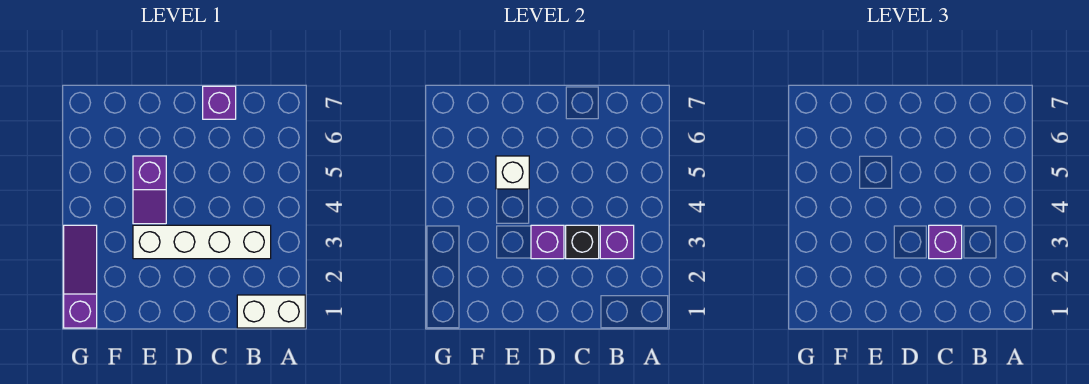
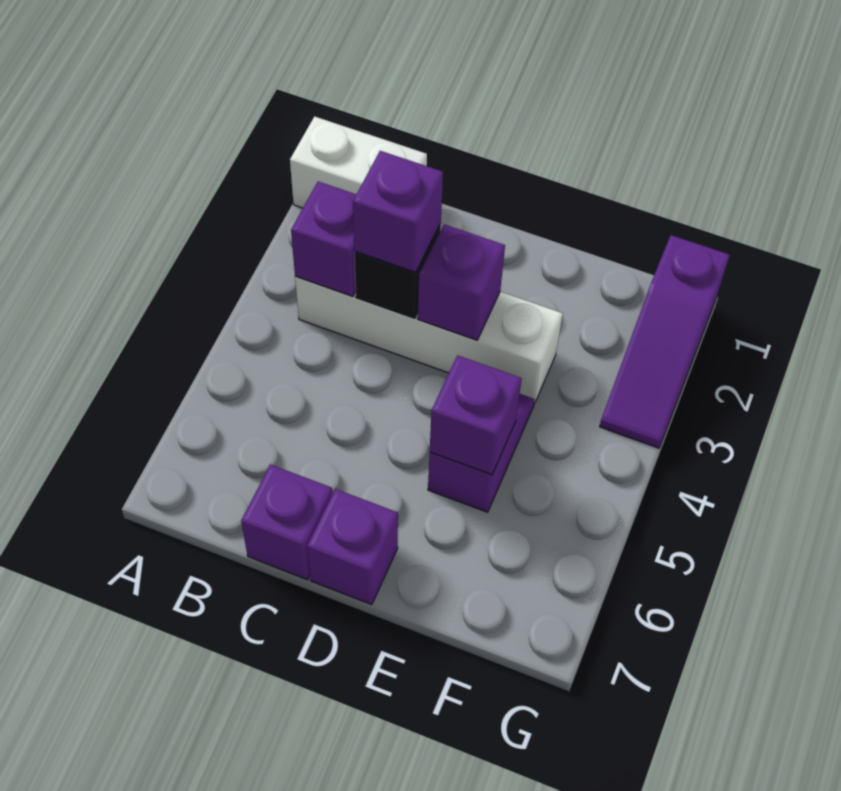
none -> purple brick D7 level 1
white brick E5 level 2 -> purple brick E5 level 2

